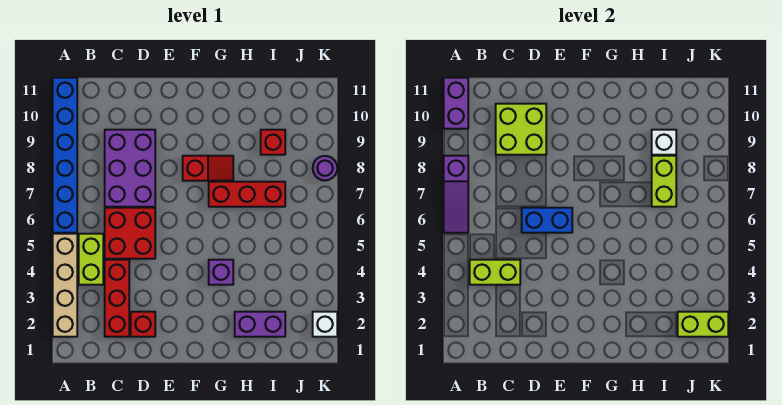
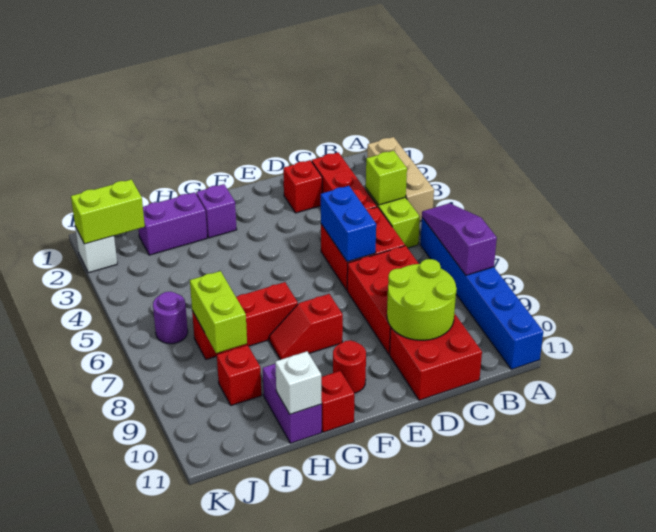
tan brick A2:A5 level 1 -> tan brick A2:A4 level 1
purple brick A10:A11 level 2 -> purple brick H10:H11 level 1
lime brick B4:C4 level 2 -> lime brick B4 level 2
purple brick C7:D9 level 1 -> red brick C7:D9 level 1
lime brick C9:D10 level 2 -> lime round brick C9:D10 level 2
none -> red brick C10:D11 level 1
blue brick D6:E6 level 2 -> blue brick D5:D6 level 2
none -> red round brick F10 level 1
purple brick G4 level 1 -> purple brick G2 level 1
none -> red brick G11 level 1
white brick I9 level 2 -> white brick H11 level 2
purple round brick K8 level 1 -> purple round brick J6 level 1

